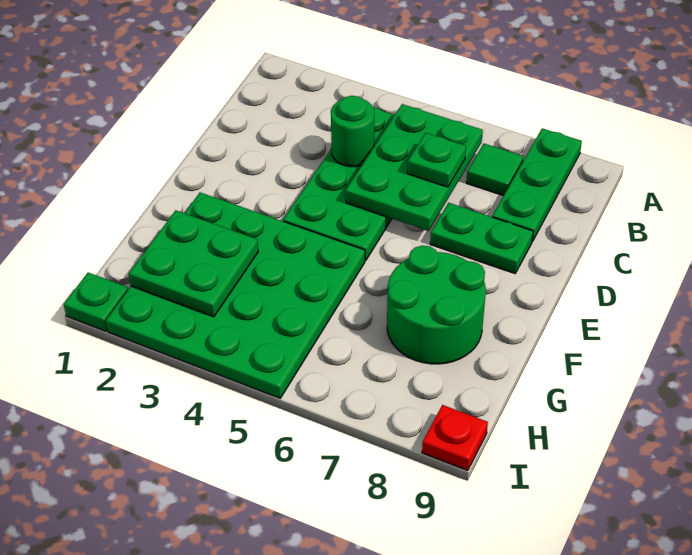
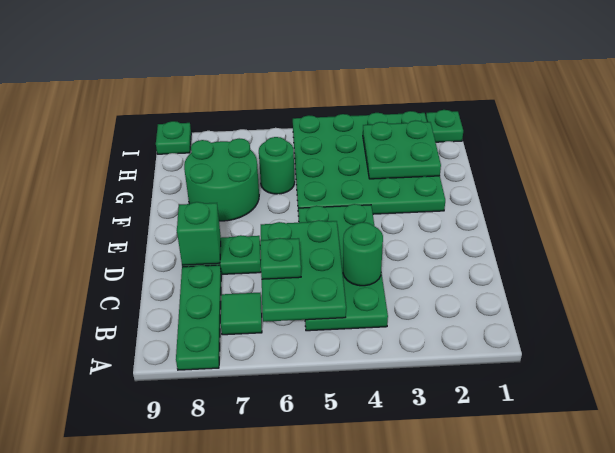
none -> green brick D8 level 2
none -> green round brick G6 level 1
red plate I9 level 1 -> green plate I9 level 1

